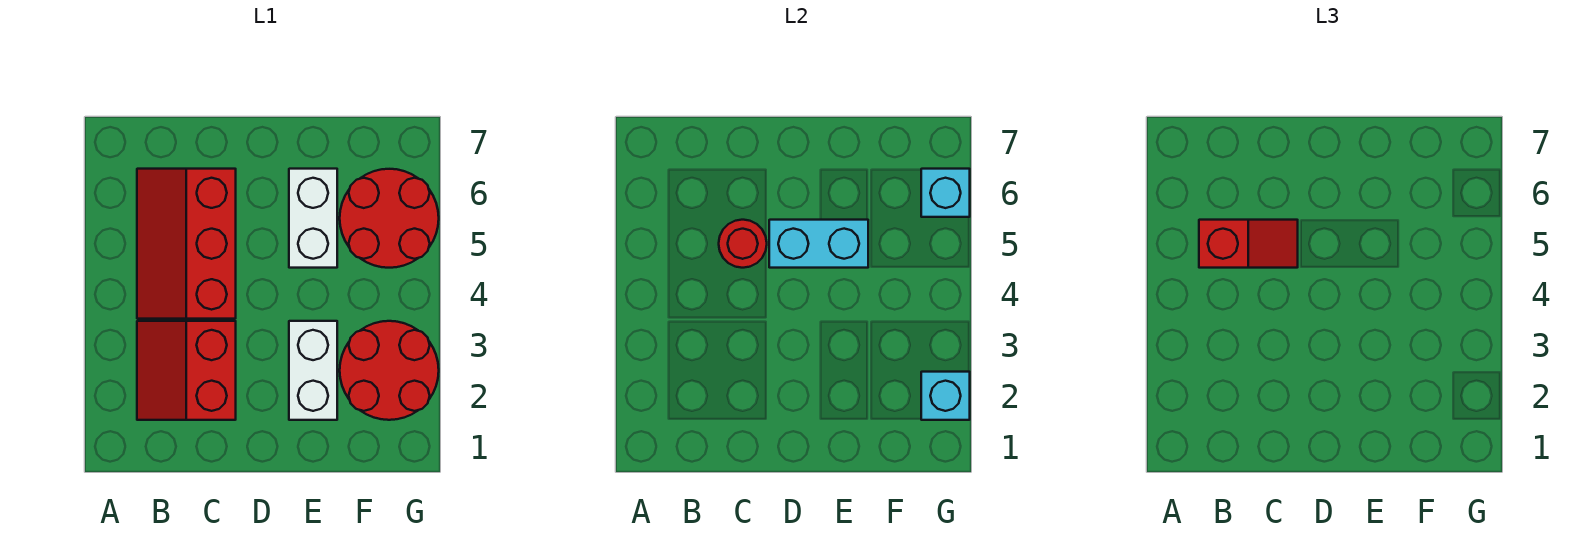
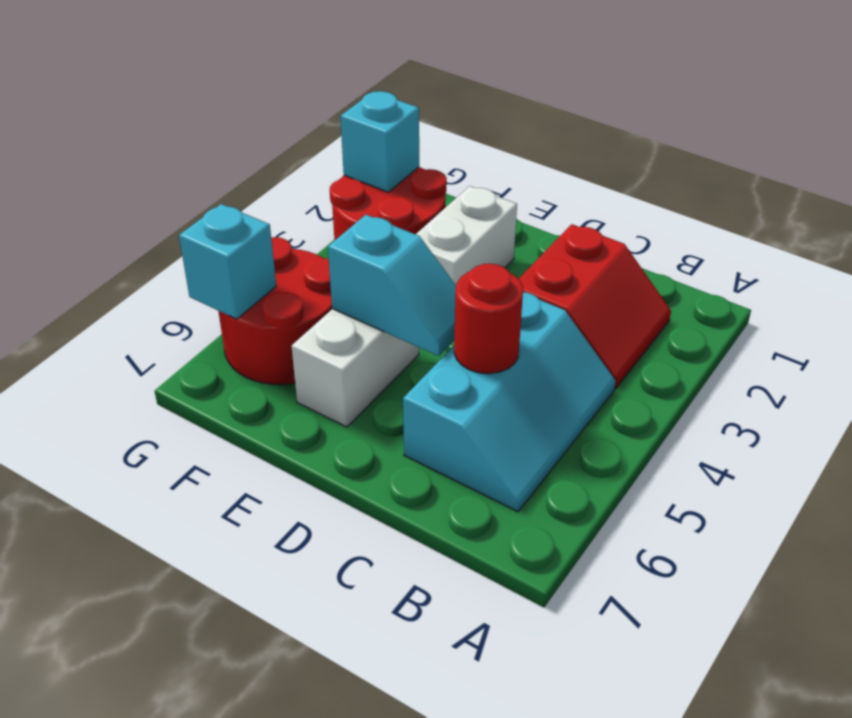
red slope B4:C6 level 1 top C -> cyan slope B4:C6 level 1 top C
red slope B5:C5 level 3 top B -> none
cyan brick D5:E5 level 2 -> cyan slope D5:E5 level 2 top E

